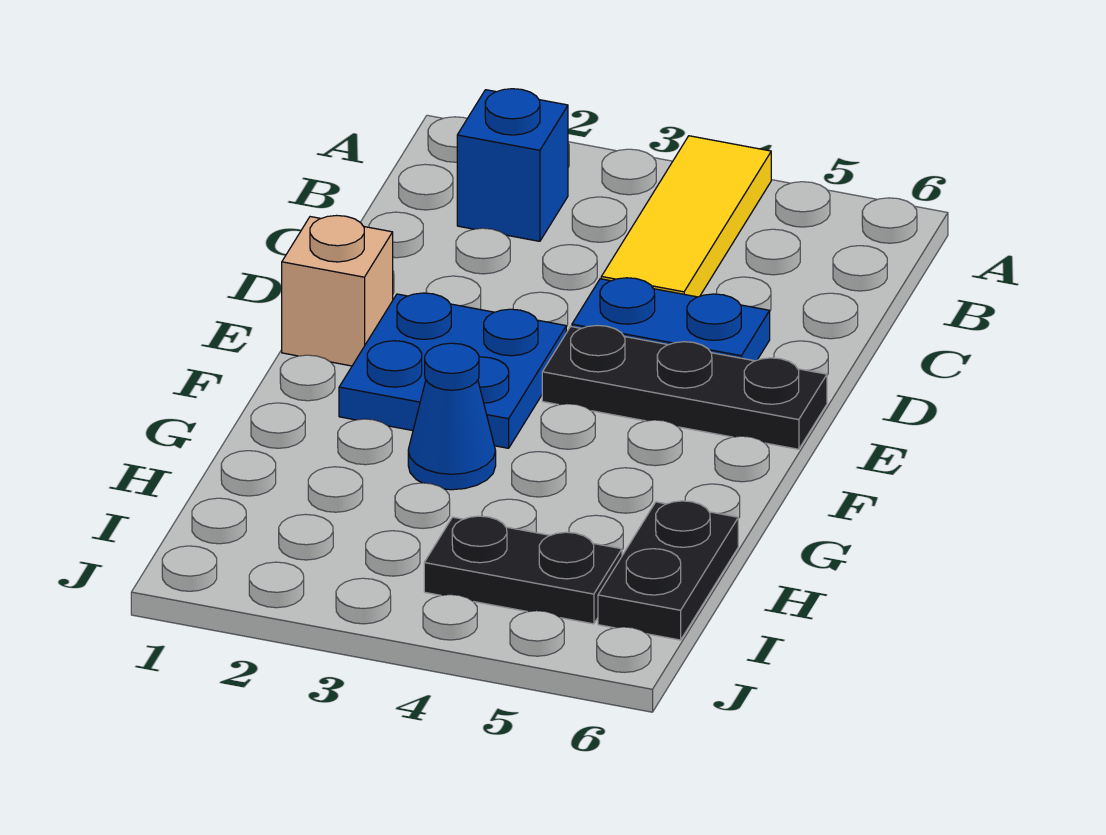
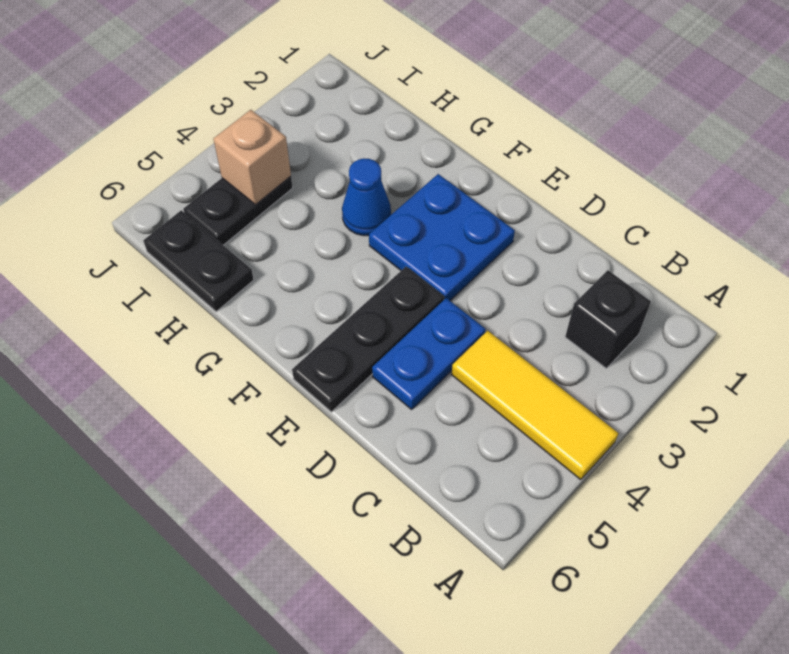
blue brick B2 level 1 -> black brick B2 level 1
tan brick E1 level 1 -> tan brick I4 level 2

